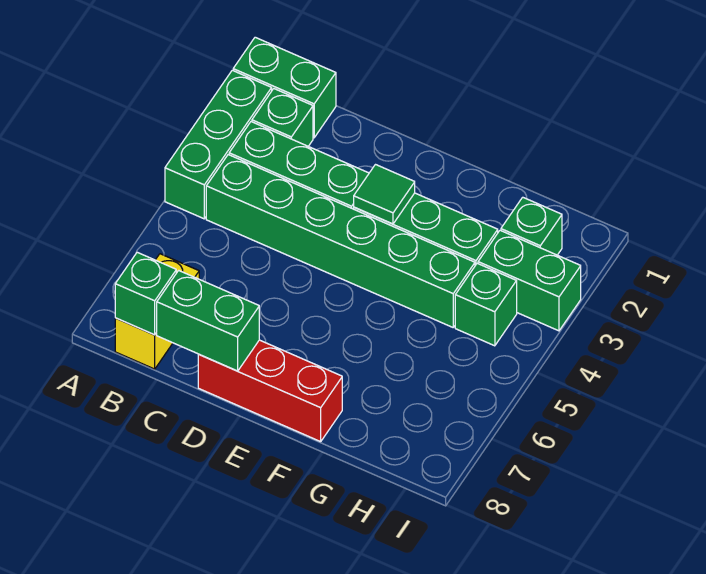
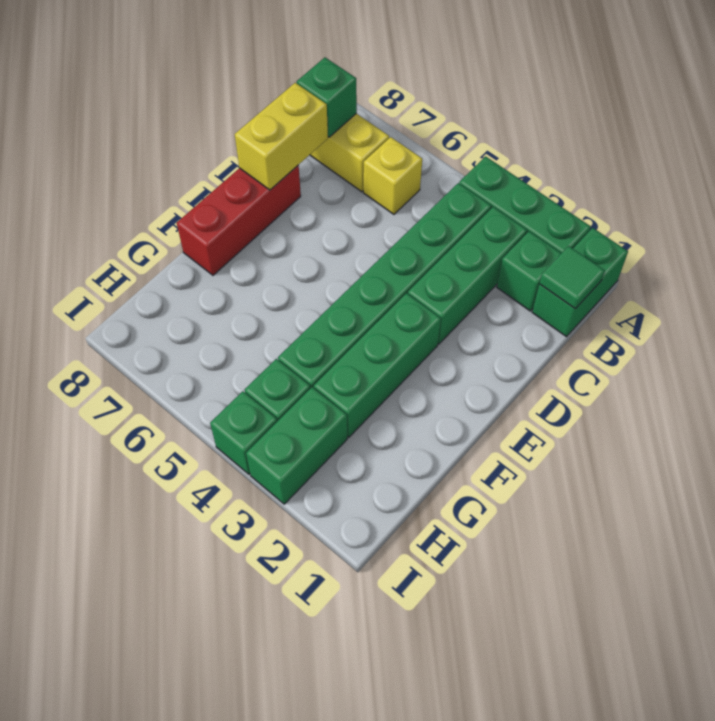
none -> yellow brick B6 level 1
green brick C8:D8 level 2 -> yellow brick C8:D8 level 2
green tile E3 level 2 -> green tile B1 level 2
green brick H2 level 1 -> green brick I4 level 1

